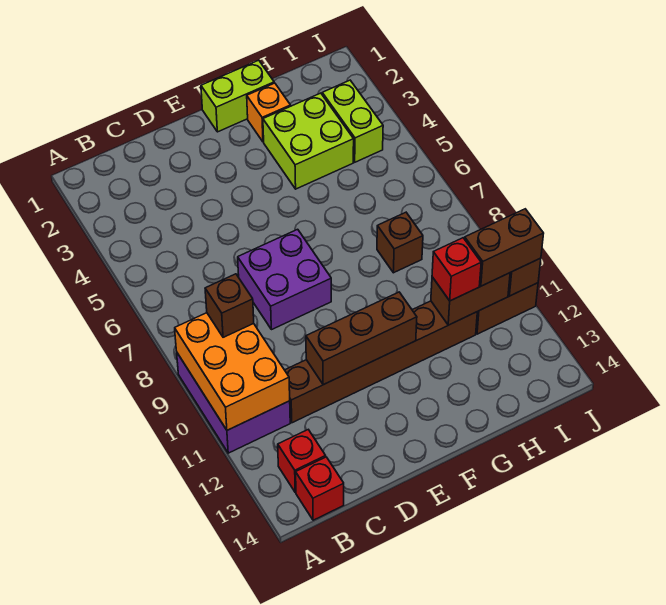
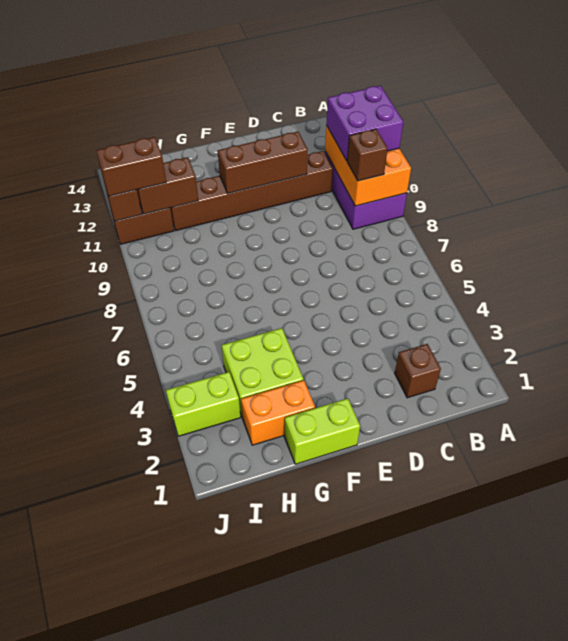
red brick B13 level 1 -> none
red brick B14 level 1 -> none
purple brick D7:E8 level 1 -> purple brick A10:B11 level 3
orange brick G2 level 1 -> orange brick G2:H2 level 1
brown brick H8 level 1 -> brown brick C2 level 1
red brick H11 level 3 -> none
lime brick I3:I4 level 1 -> lime brick I3:J3 level 1

